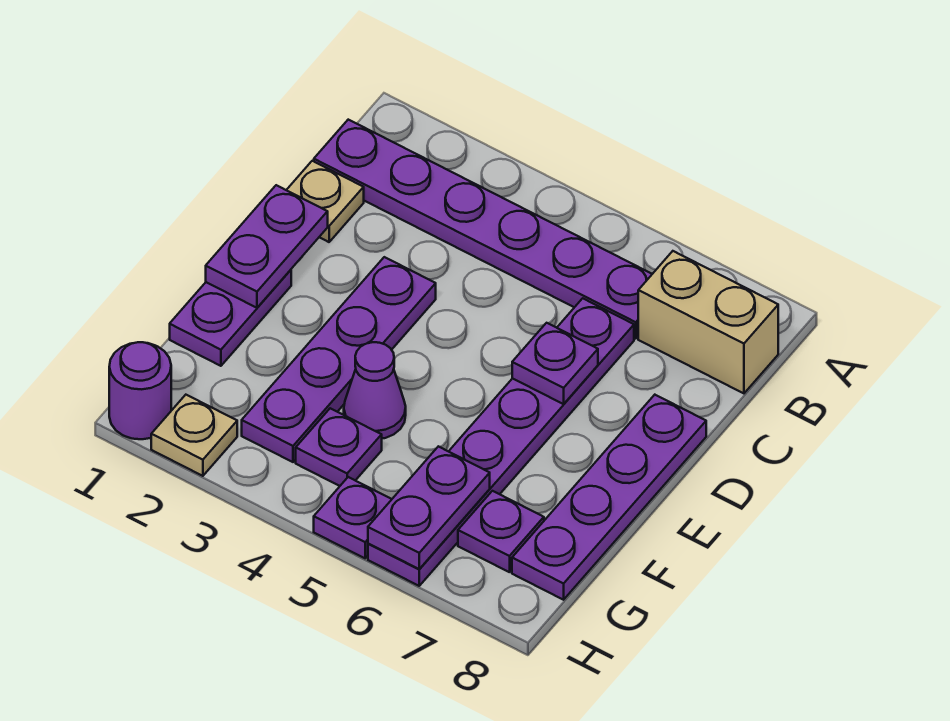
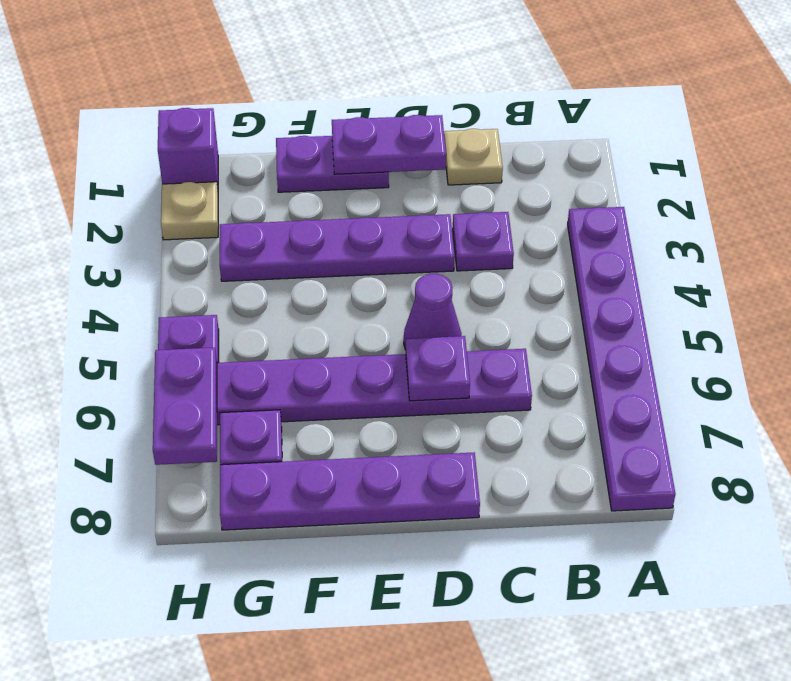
purple plate B1:B6 level 1 -> purple plate A3:A8 level 1
tan brick B7:B8 level 1 -> none
purple cone F4 level 1 -> purple cone D5 level 1
purple plate G4 level 1 -> purple plate C3 level 1
purple plate G6:H6 level 2 -> purple plate H6:H7 level 2
purple round brick H1 level 1 -> purple brick H1 level 1

